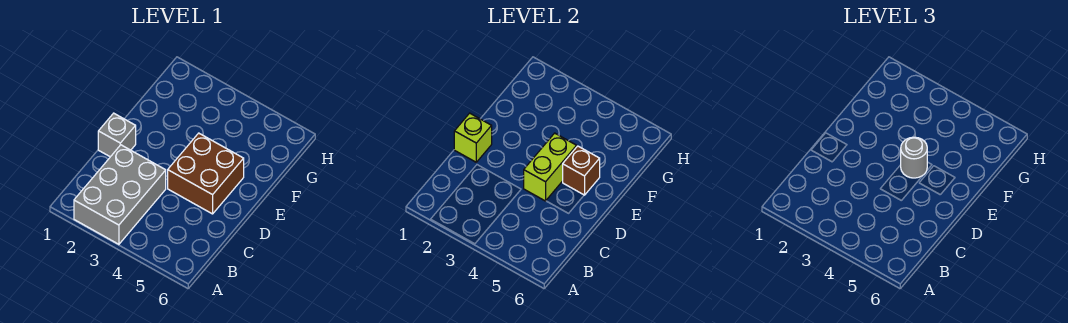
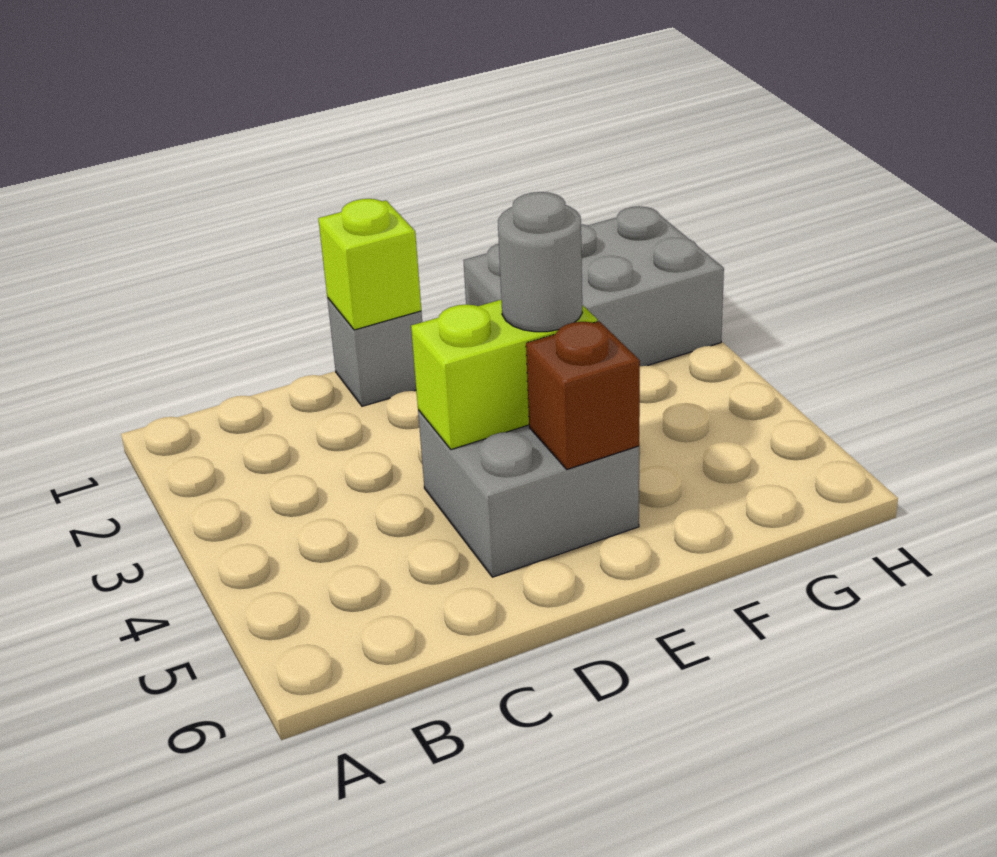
grey brick A2:C3 level 1 -> grey brick F1:H2 level 1
brown brick D4:E5 level 1 -> grey brick D4:E5 level 1

